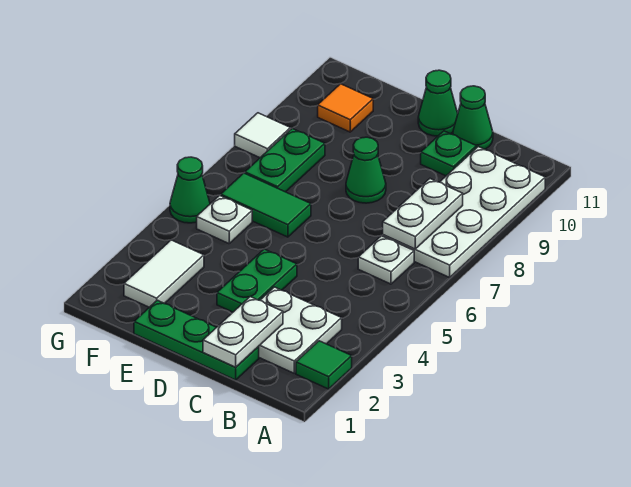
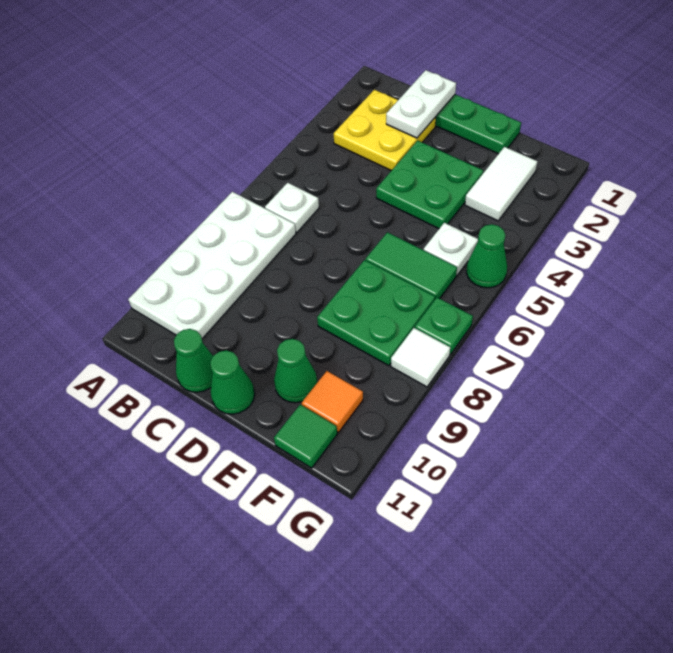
green tile A2 level 1 -> green tile F11 level 1
white plate B2:C3 level 1 -> yellow plate B2:C3 level 1
white plate B7:B8 level 2 -> none
green plate C10 level 1 -> green plate G7 level 1
green plate D3:D4 level 1 -> green plate D3:E4 level 1
green cone D8 level 1 -> green cone E10 level 1
green plate F7:F8 level 1 -> green plate E7:F8 level 1

